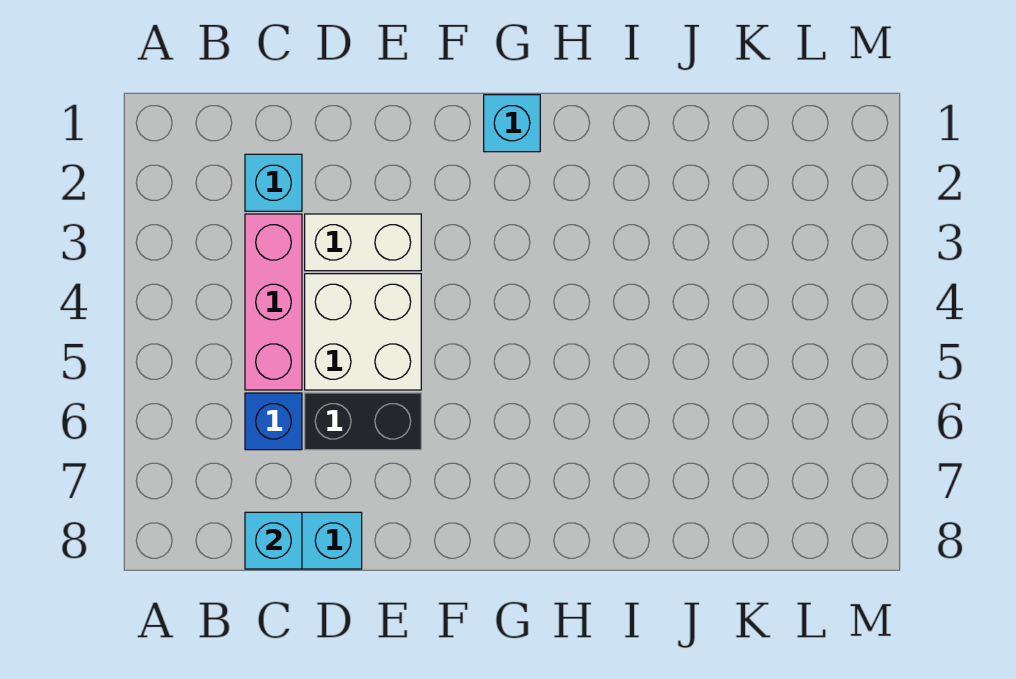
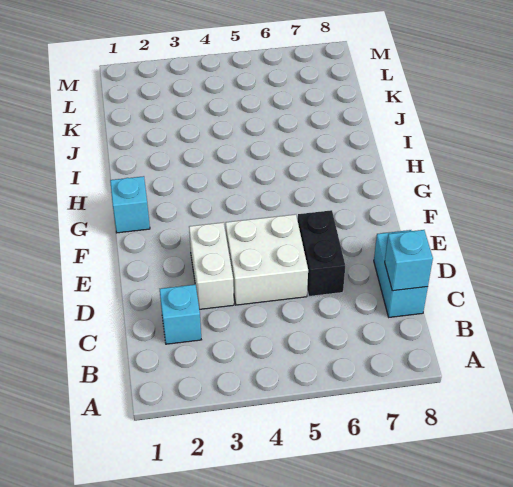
pink brick C3:C5 level 1 -> none
blue brick C6 level 1 -> none

